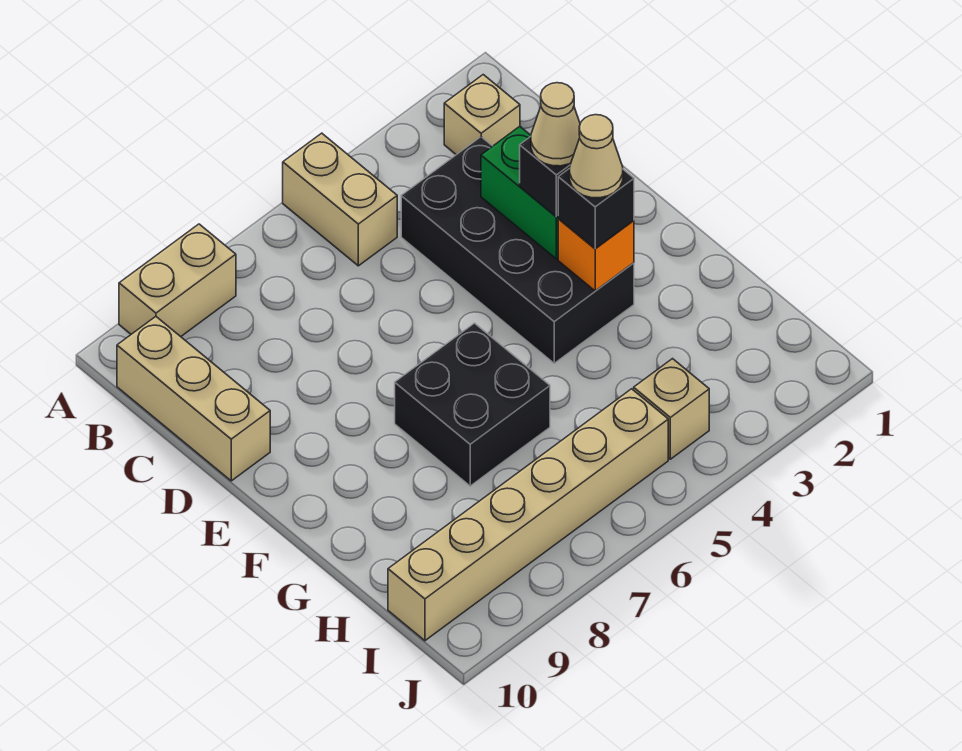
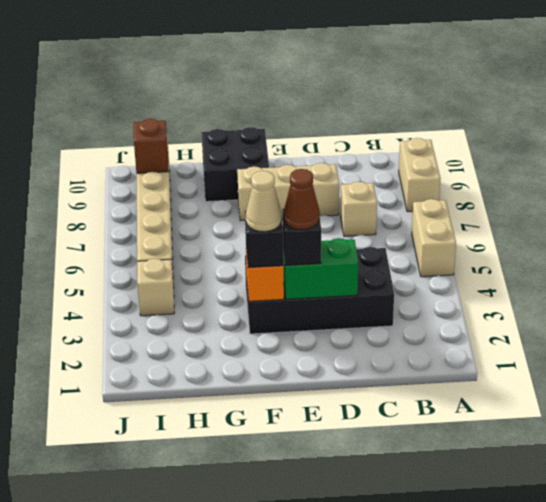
tan brick A5:B5 level 1 -> tan brick A5:A6 level 1
tan brick B2 level 1 -> tan brick C7 level 1
tan brick B10:D10 level 1 -> tan brick D8:F8 level 1
tan cone E3 level 4 -> brown cone E3 level 4
black brick F6:G7 level 1 -> black brick F9:G10 level 1
none -> brown brick I9 level 2

